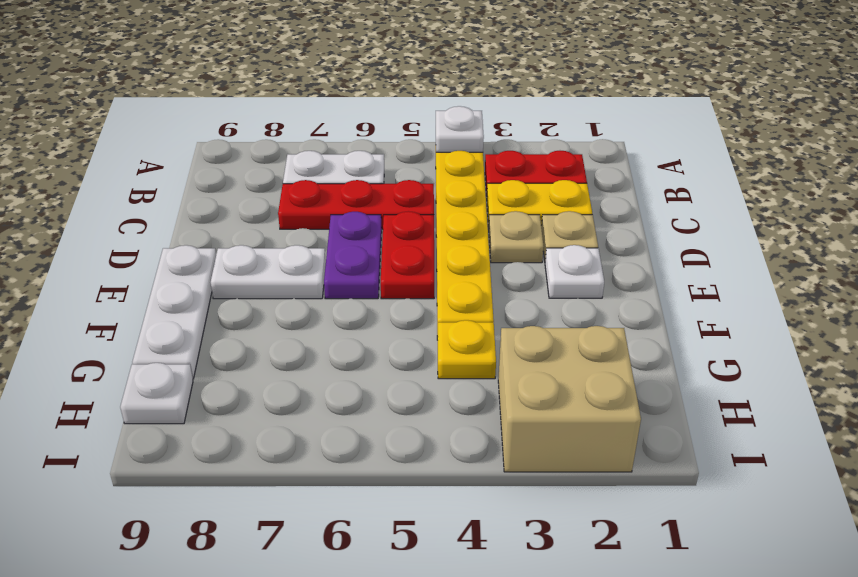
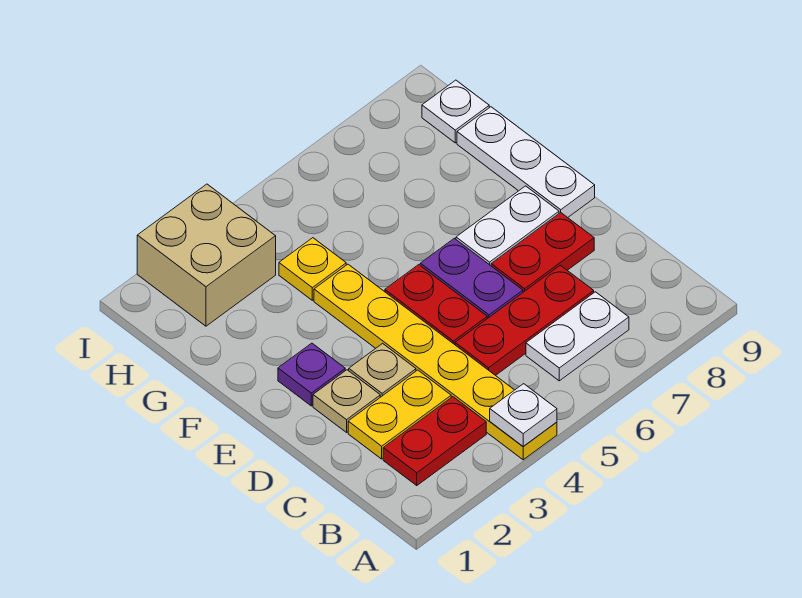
none -> red plate D7:D8 level 1
white plate E2 level 1 -> purple plate E2 level 1

